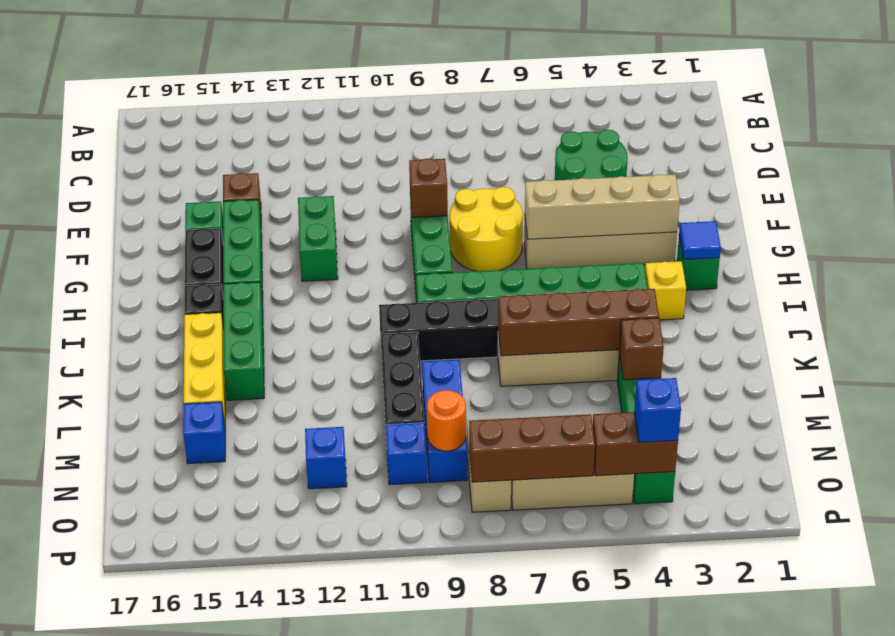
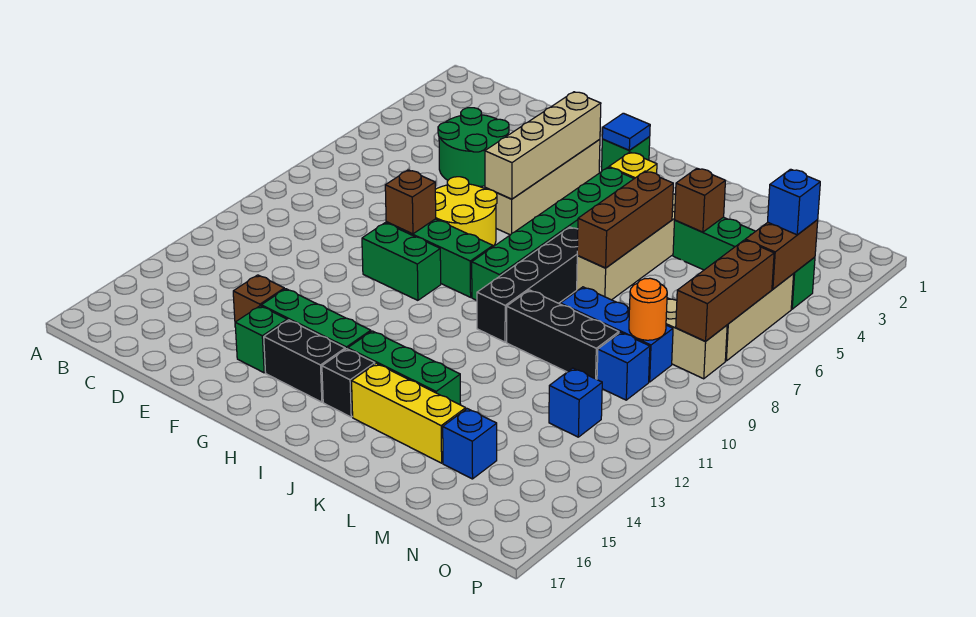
green brick F12:G12 level 1 -> green brick F10:G10 level 1
brown brick K4:K7 level 2 -> brown brick K5:K7 level 2

